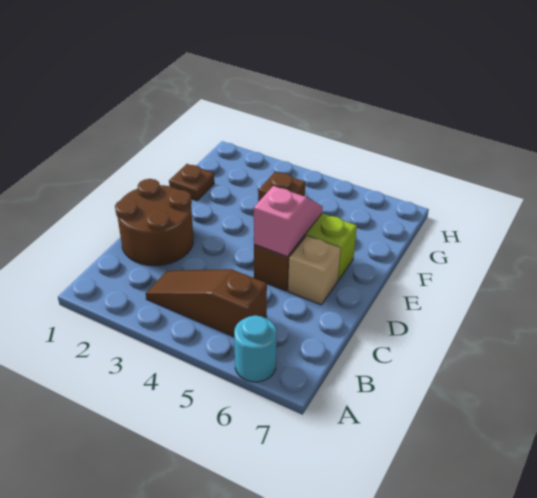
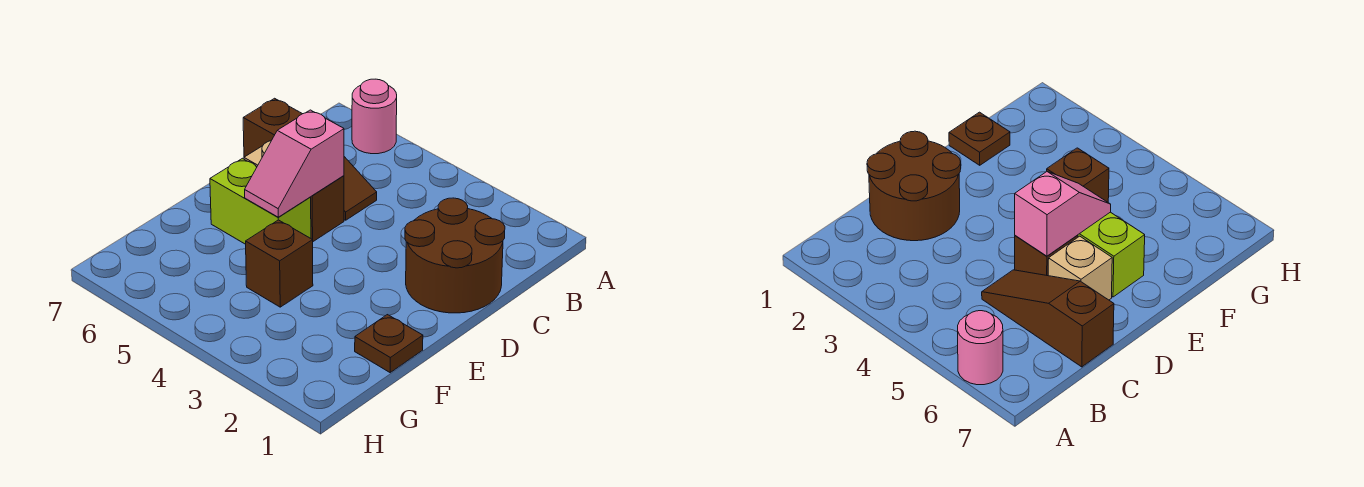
cyan round brick A6 level 1 -> pink round brick A6 level 1
brown slope B3:B5 level 1 top 5 -> brown slope C5:C7 level 1 top 7

